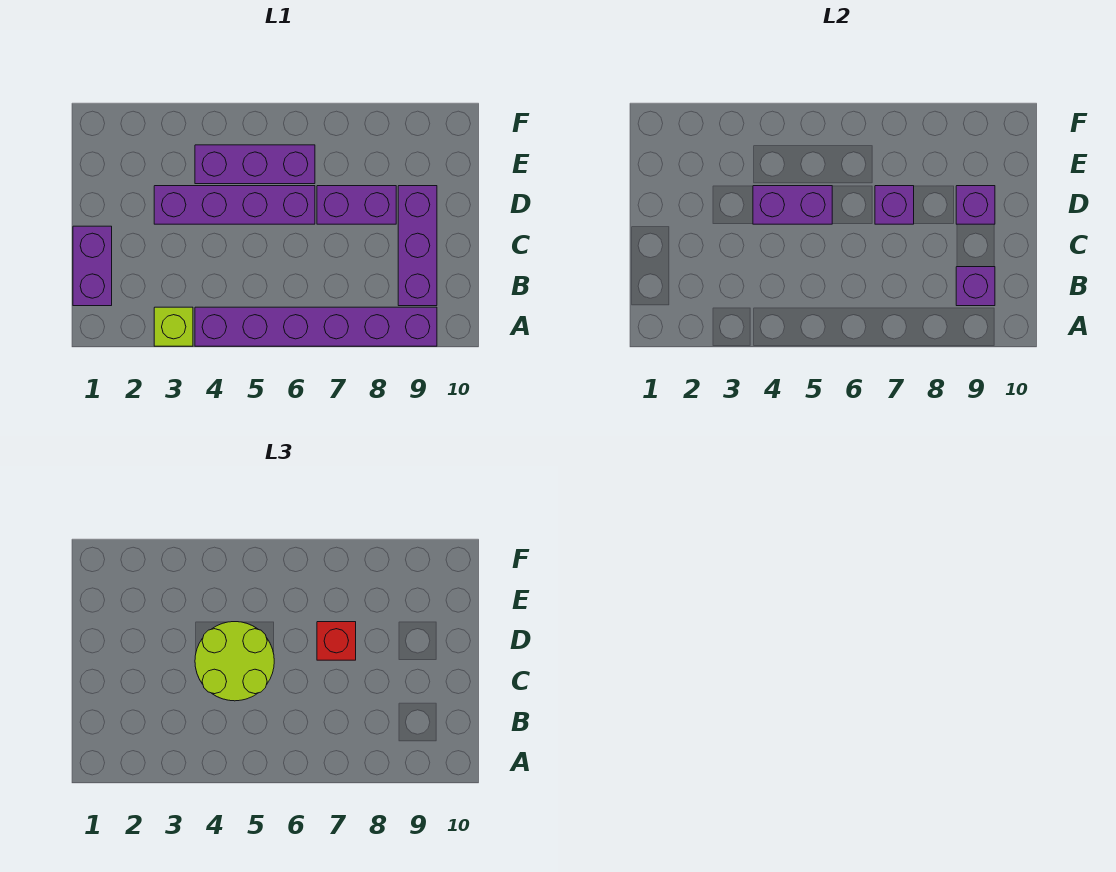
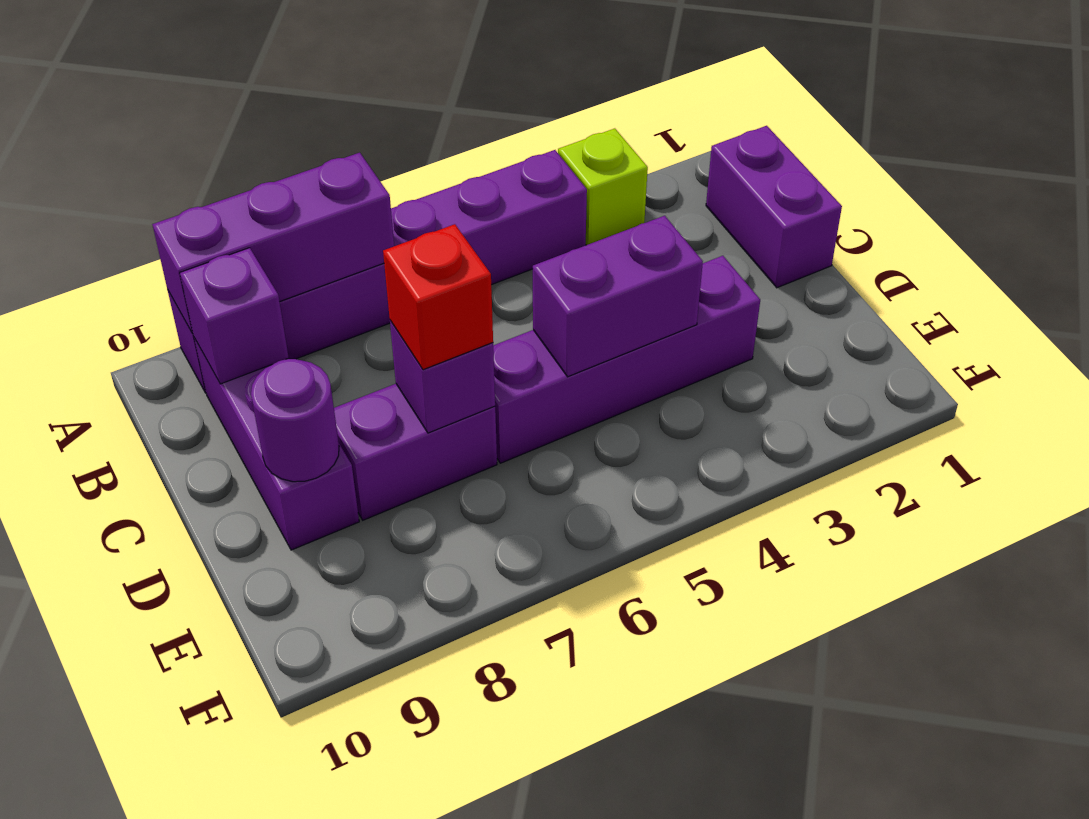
lime round brick C4:D5 level 3 -> none
purple brick D9 level 2 -> purple round brick D9 level 2
purple brick E4:E6 level 1 -> purple brick A7:A9 level 2

